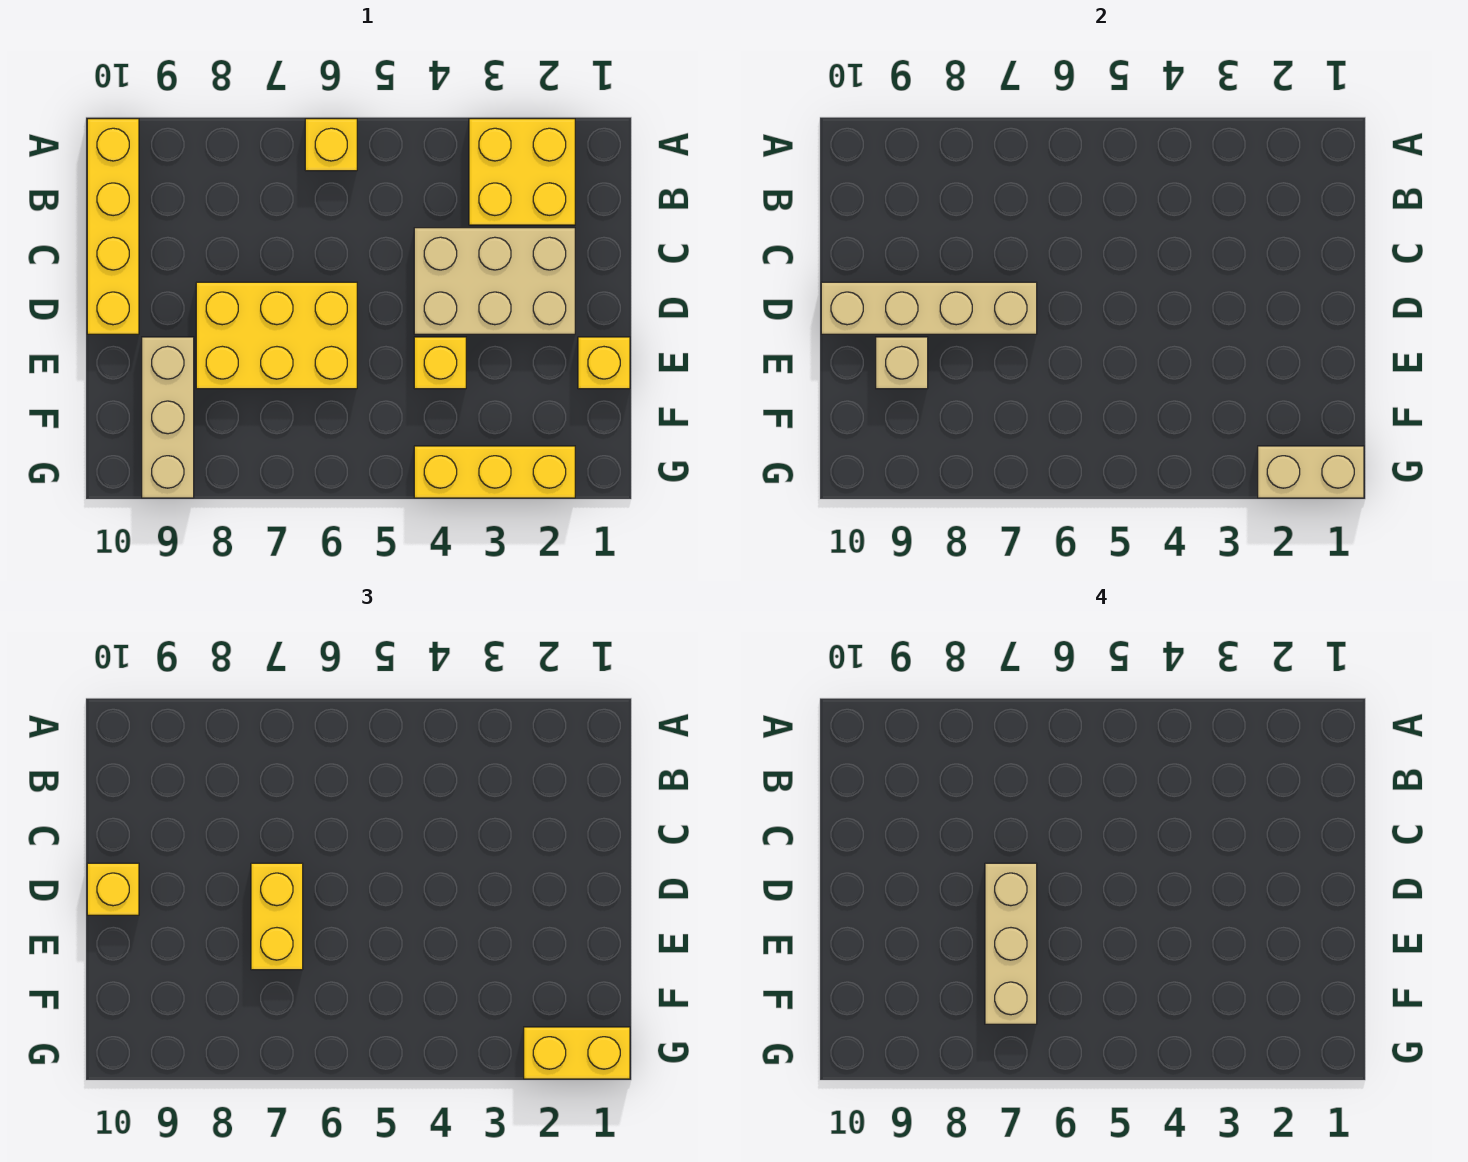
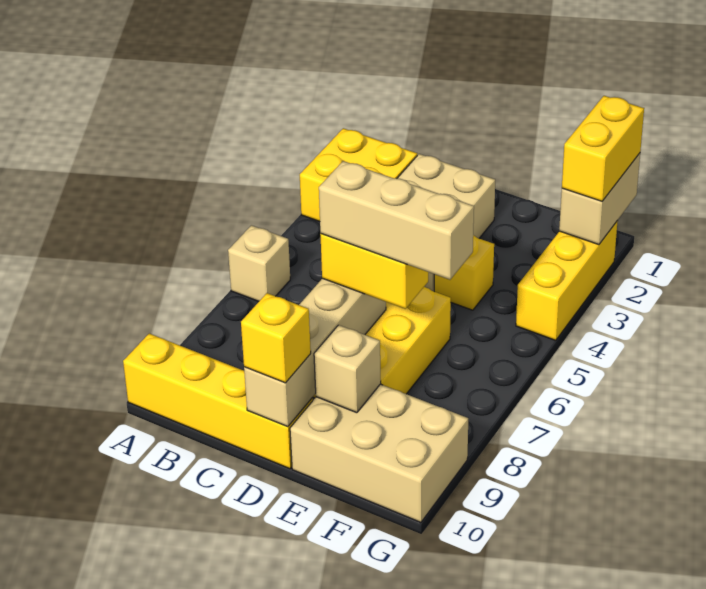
yellow brick A6 level 1 -> tan brick A6 level 1
yellow brick E1 level 1 -> none
tan brick E9:G9 level 1 -> tan brick E9:G10 level 1

